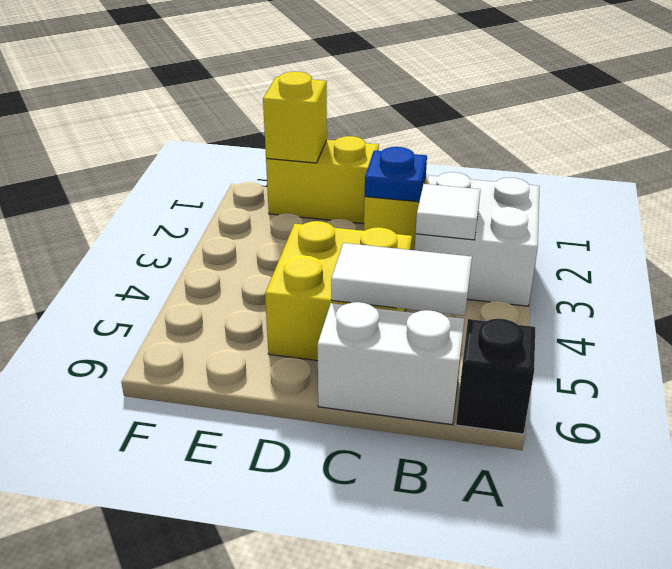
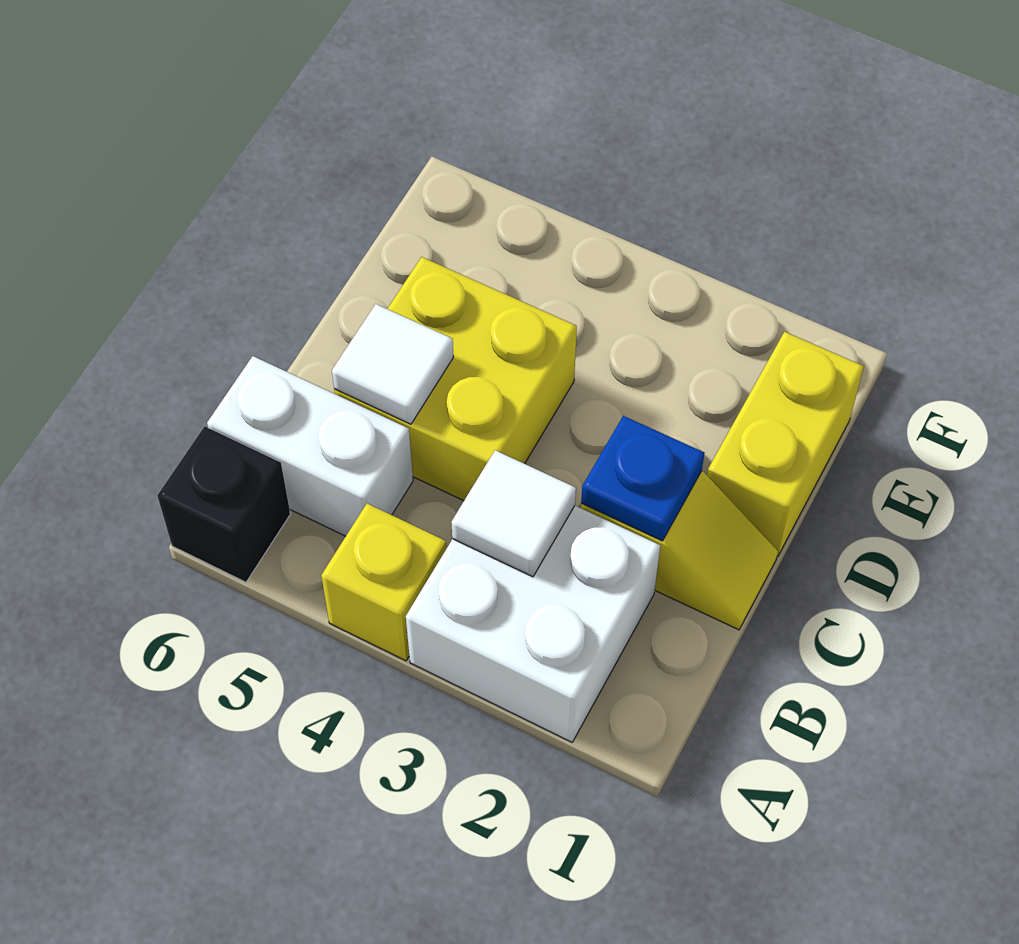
white tile B5:C5 level 2 -> white tile C5 level 2
white brick B6:C6 level 1 -> white brick B5:B6 level 1
yellow brick E1 level 2 -> yellow brick A4 level 1

